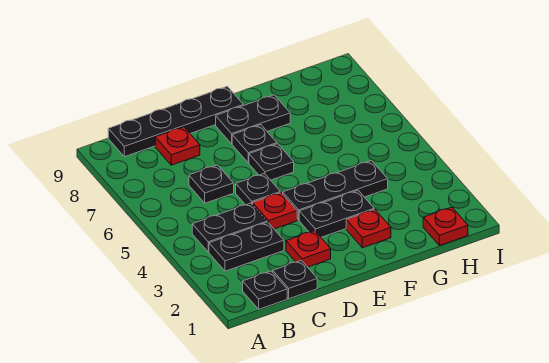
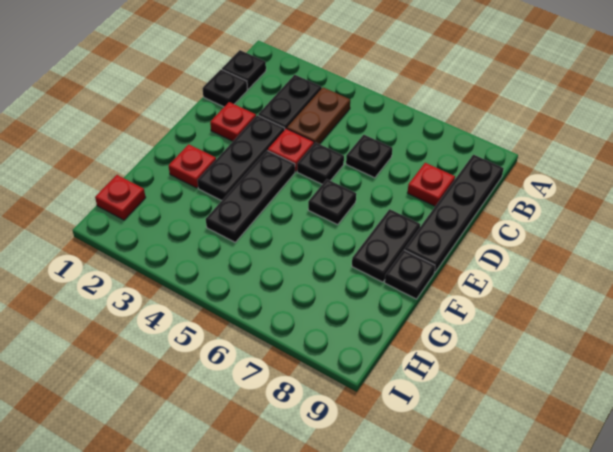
black plate B4:C4 level 1 -> brown plate B4:C4 level 1
black plate E3:F3 level 1 -> black plate D3:F3 level 1
black plate E7 level 1 -> black plate F9 level 1

